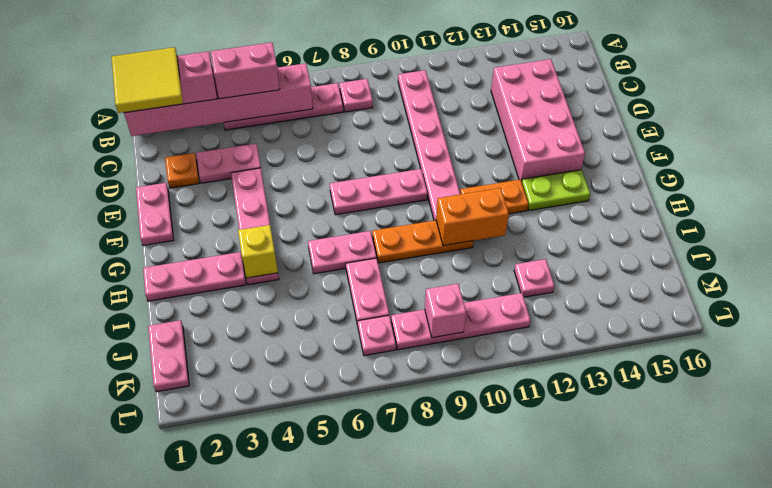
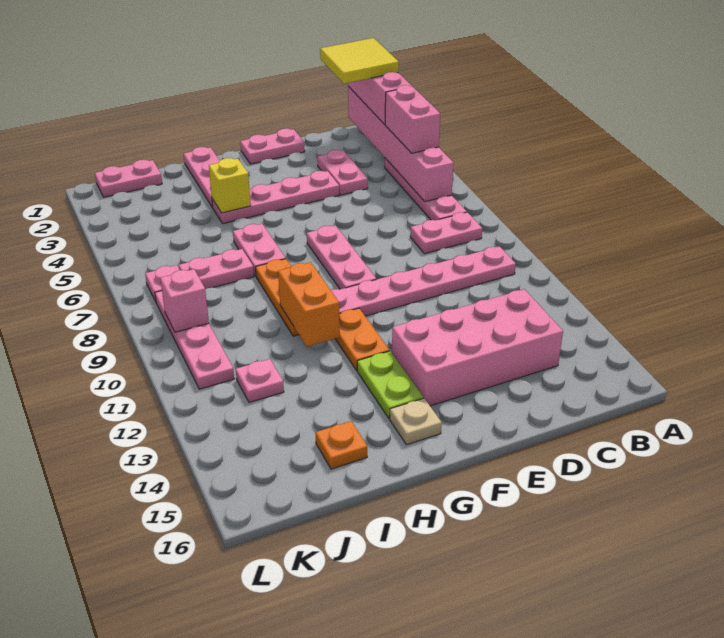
pink plate B8 level 1 -> pink plate B8:C8 level 1
orange plate D2 level 1 -> orange plate I15 level 1
none -> tan plate G15 level 1

